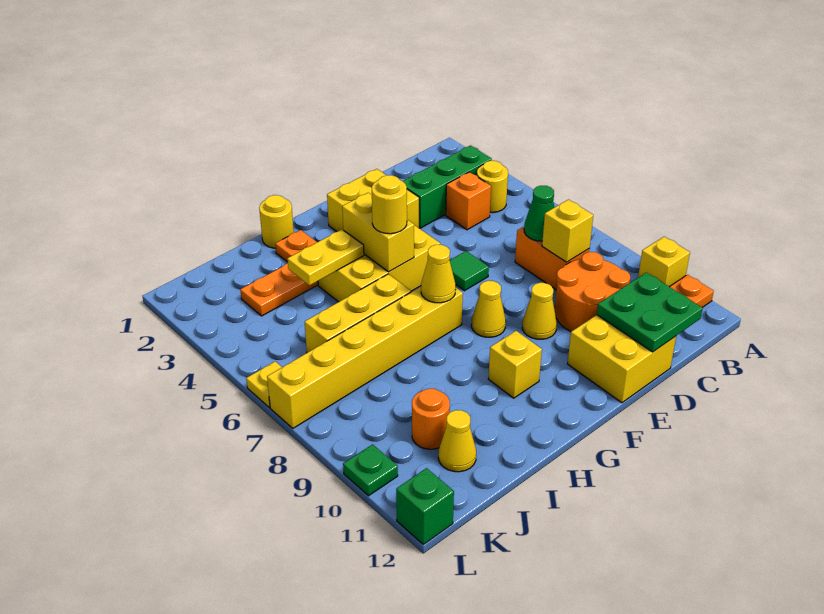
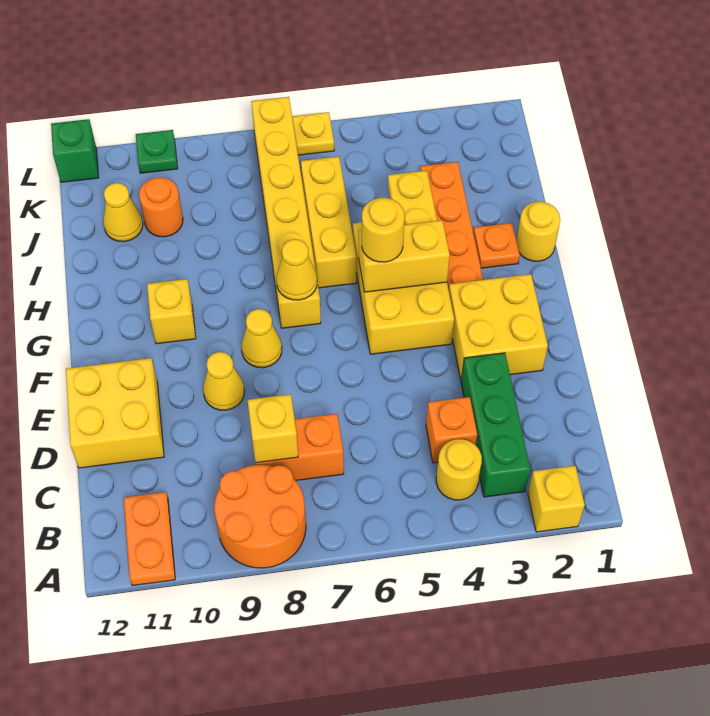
yellow brick A10 level 1 -> yellow brick A2 level 1
green cone C7 level 2 -> none
orange round brick C9:D10 level 1 -> orange round brick A8:B9 level 1
green plate C11:D12 level 2 -> none
green tile E6 level 1 -> none

